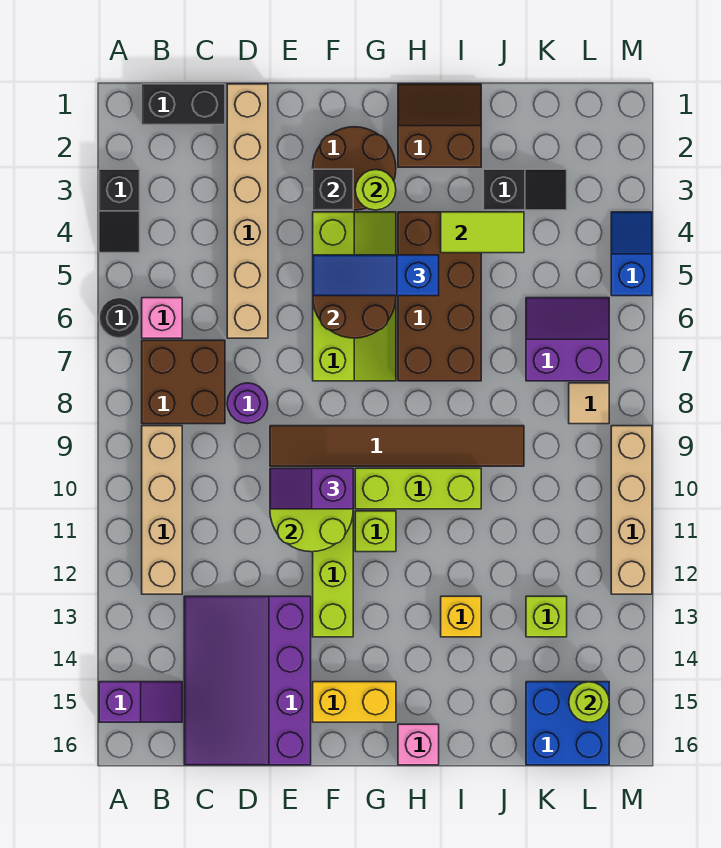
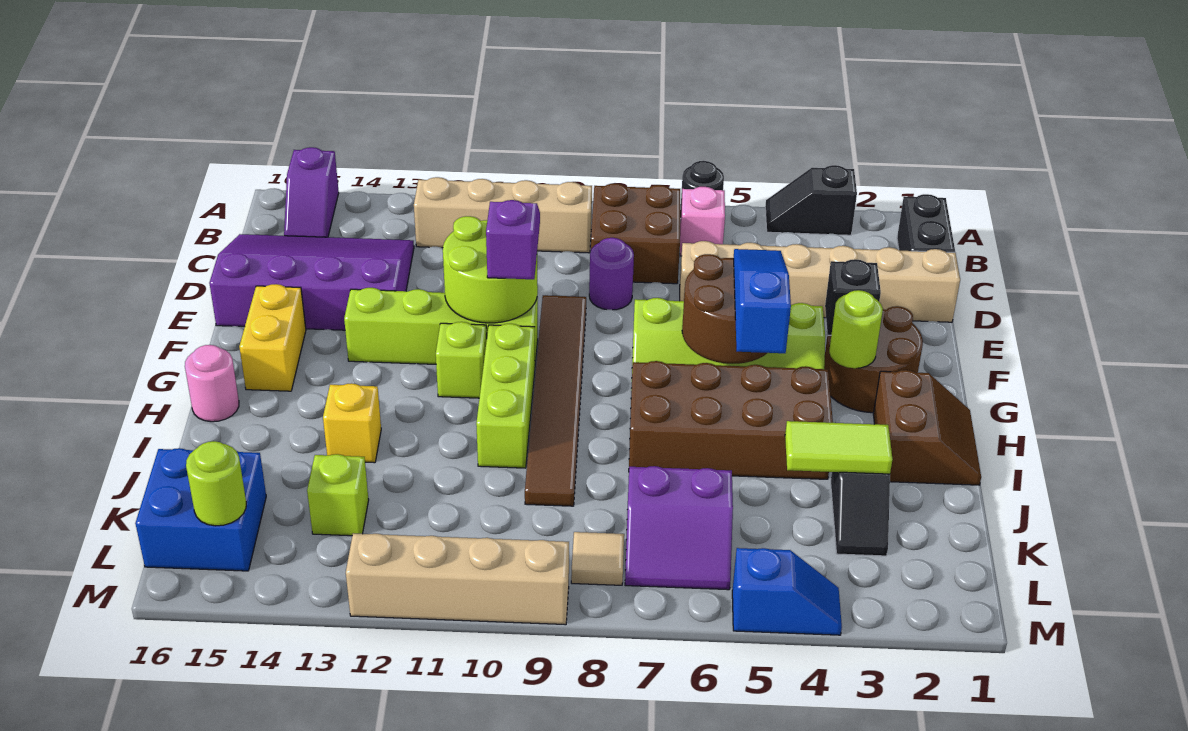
pink brick H16 level 1 -> pink round brick H16 level 1
lime tile I4:J4 level 2 -> lime tile J3:J4 level 2
purple slope K6:L7 level 1 top 7 -> purple slope K6:L7 level 1 top K

